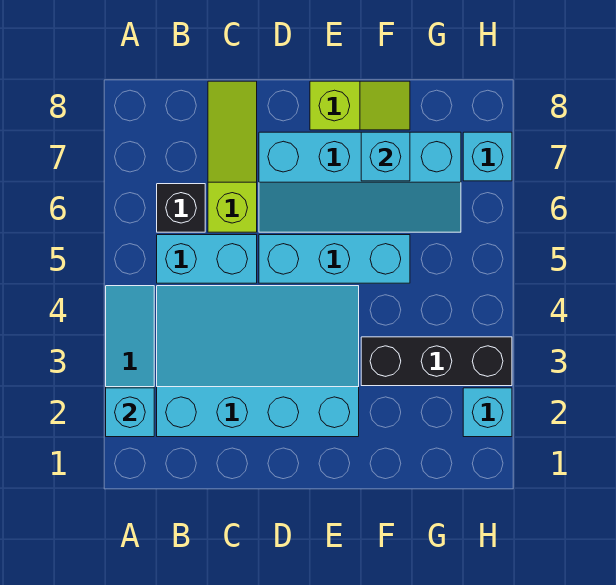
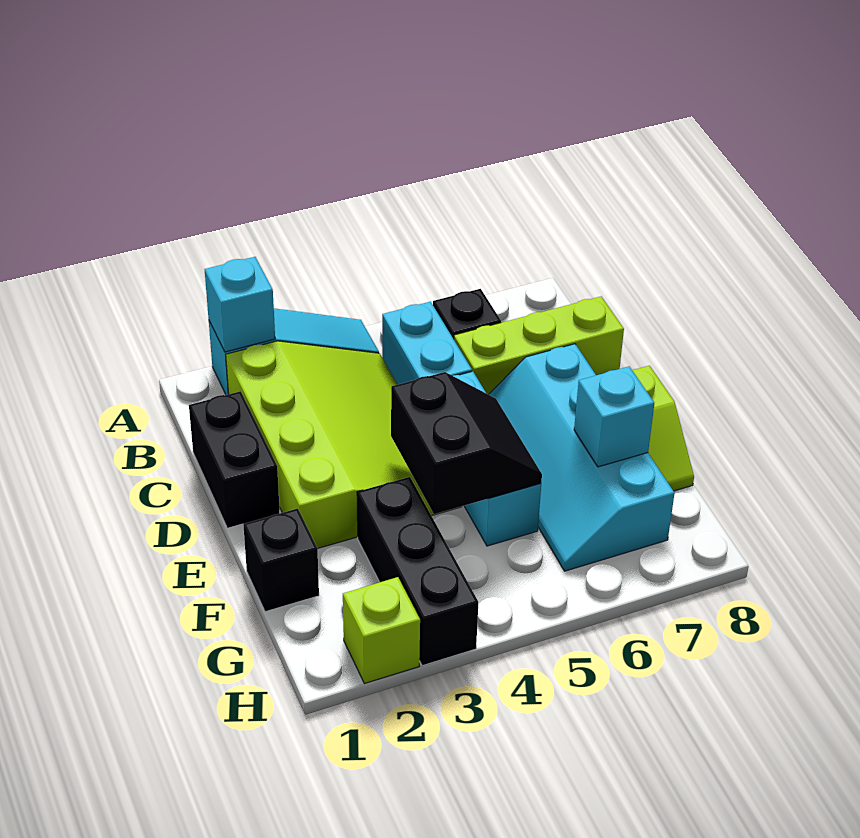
cyan slope B2:E4 level 1 top 2 -> lime slope B2:E4 level 1 top 2
none -> black brick C1:D1 level 1
lime slope C6:C8 level 1 top 6 -> lime brick C6:C8 level 1
none -> black slope E4:F5 level 2 top 4
none -> black brick F1 level 1
cyan brick H2 level 1 -> lime brick H2 level 1
cyan brick H7 level 1 -> none

